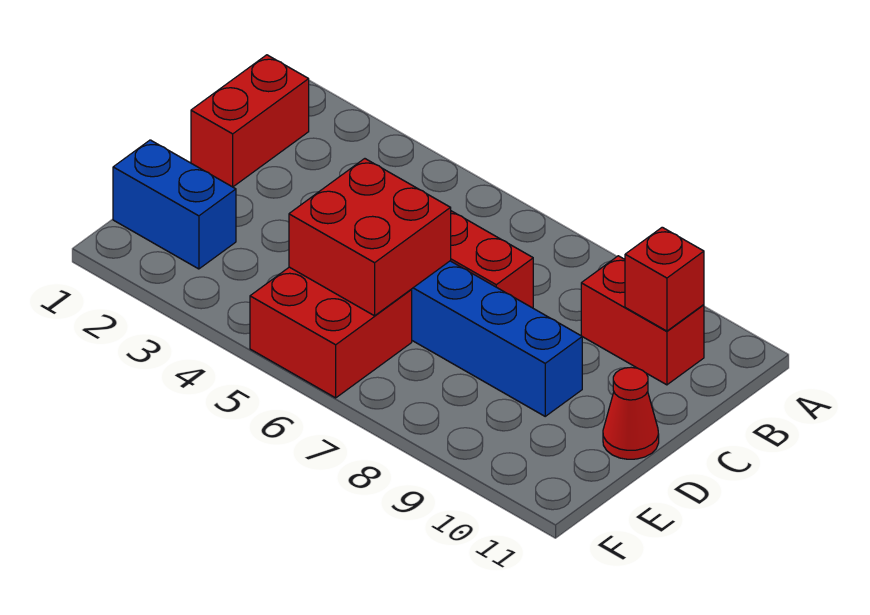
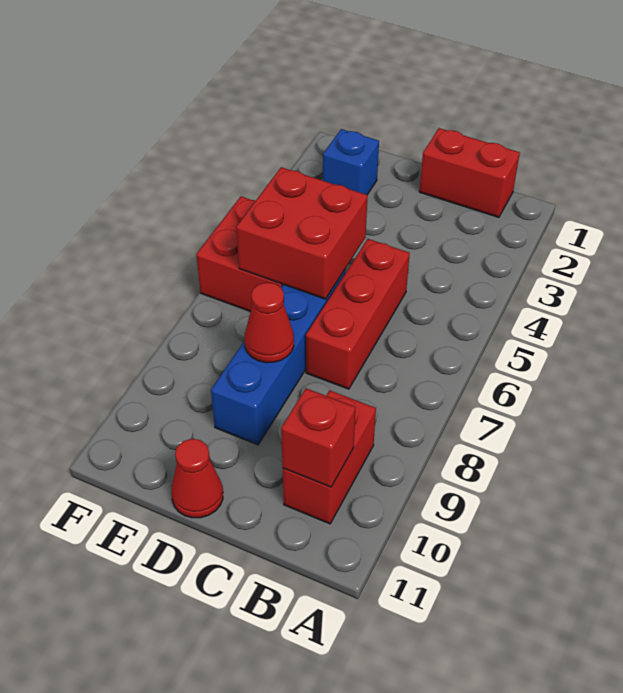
none -> red cone D8 level 2
blue brick E1:E2 level 1 -> blue brick E2 level 1

